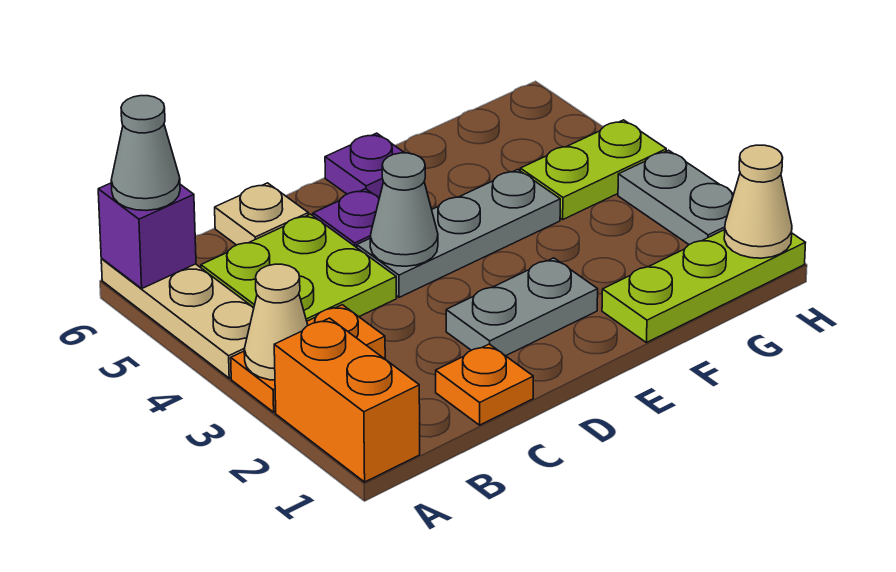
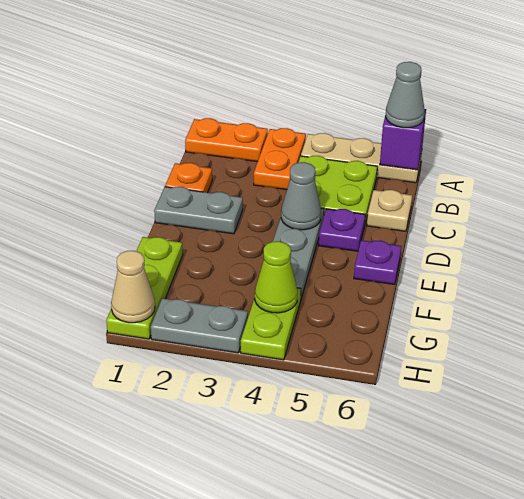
orange brick A1:A2 level 1 -> orange plate A1:A2 level 1
tan cone A3 level 2 -> none
grey plate D2:E2 level 1 -> grey plate D1:D2 level 1
none -> lime cone G4 level 2

